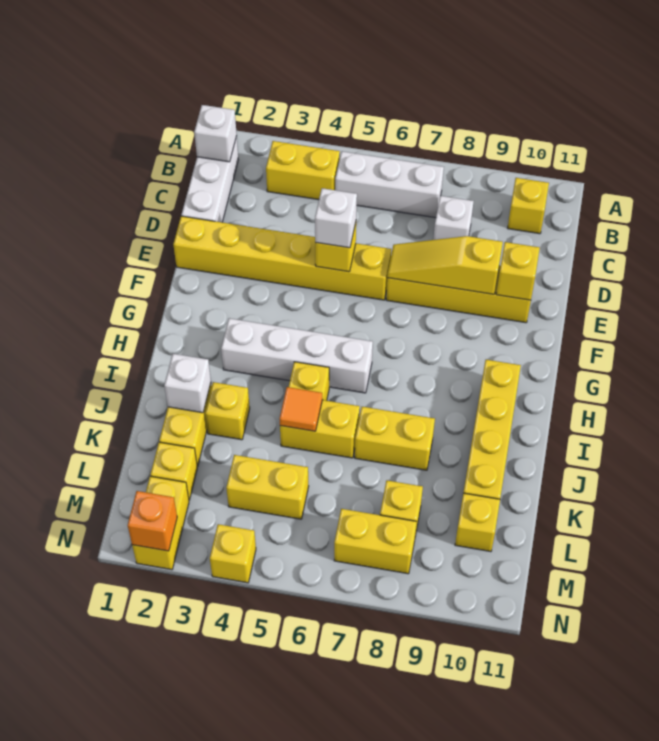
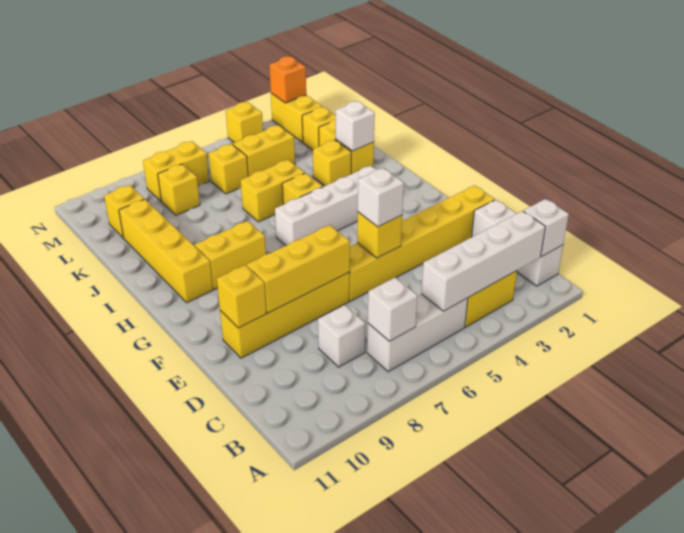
none -> white brick B2:B5 level 2
none -> white brick B7 level 2
yellow brick B10 level 1 -> yellow brick L6 level 1
yellow slope E7:E9 level 2 top 9 -> yellow brick E7:E9 level 2
orange tile J5 level 2 -> none
yellow brick J7:J8 level 1 -> yellow brick H8:H9 level 1

